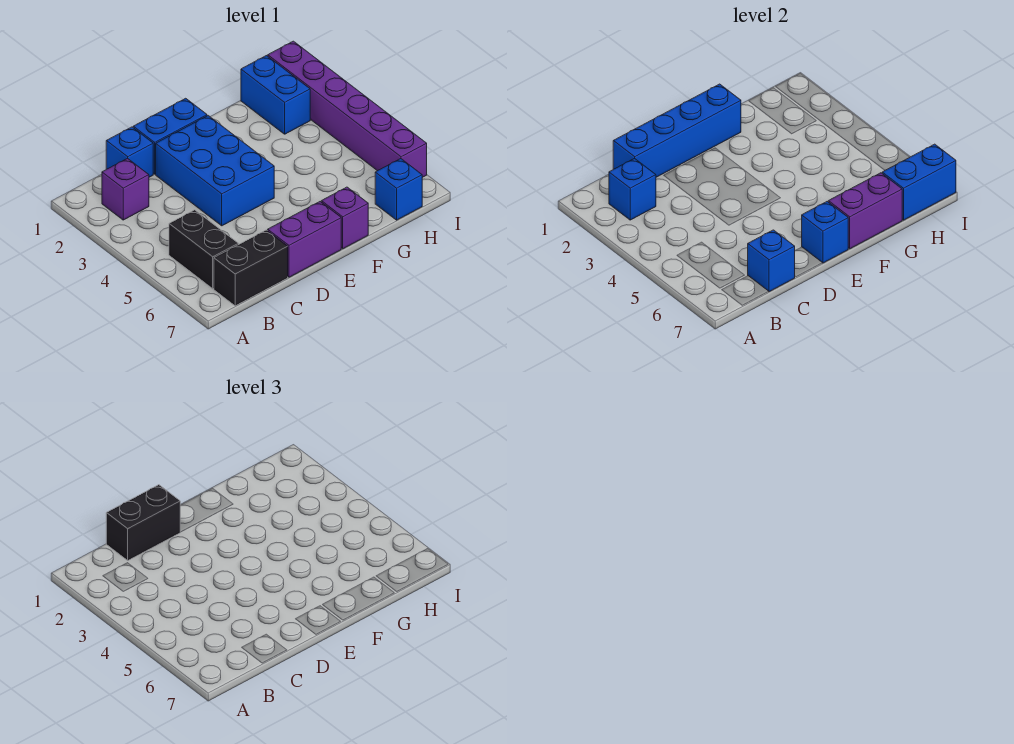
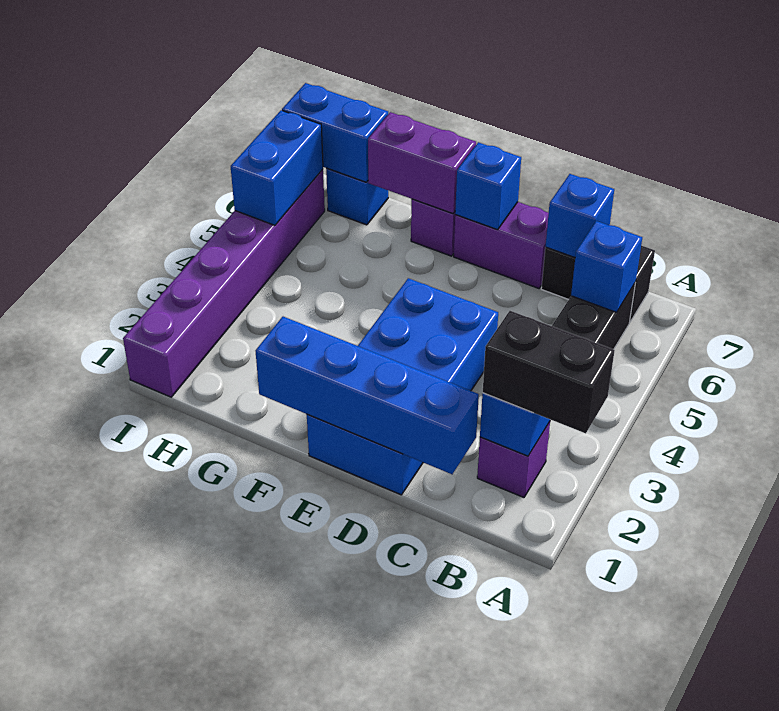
blue brick C1 level 1 -> blue brick B6 level 2
black brick C1:D1 level 3 -> black brick A2:B2 level 3
blue brick H1:H2 level 1 -> blue brick I5:I6 level 2

